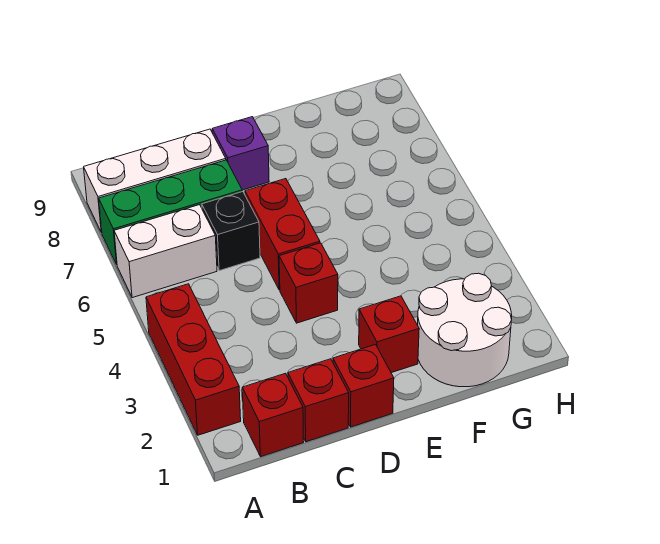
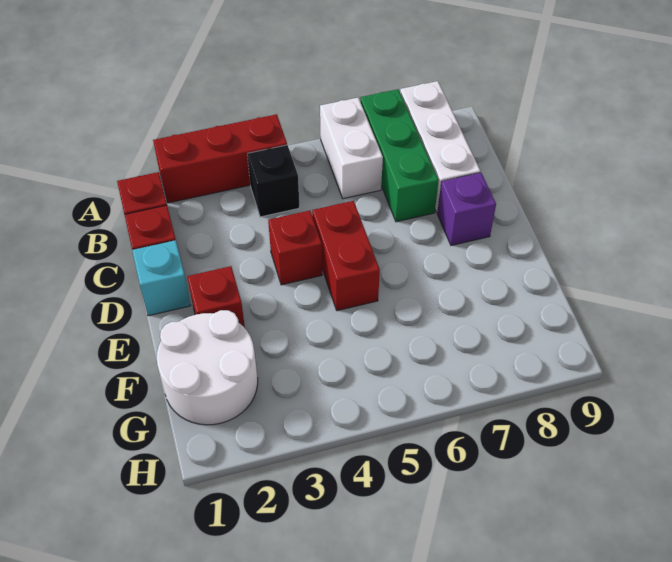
black brick C6 level 1 -> black brick B4 level 1
red brick D1 level 1 -> cyan brick D1 level 1
red brick D5:D6 level 1 -> red brick D5:E5 level 1

